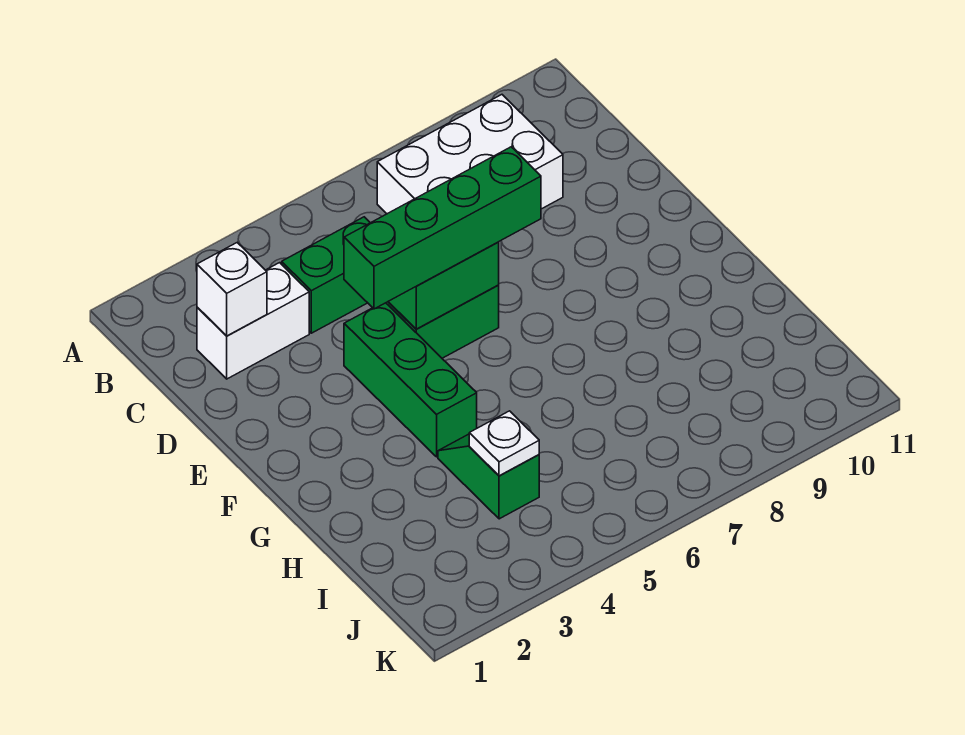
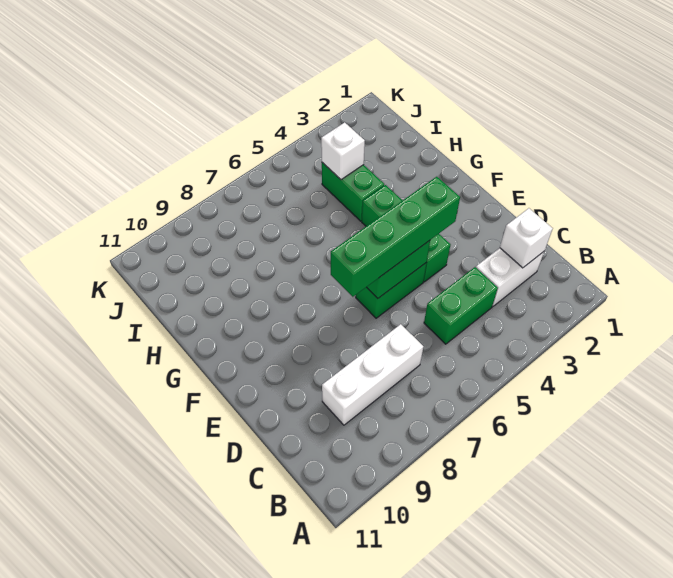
white brick B7:C9 level 1 -> white brick C7:C9 level 1
green slope H4:I4 level 1 top I -> green brick H4:I4 level 1
white plate I4 level 2 -> white brick I4 level 2

